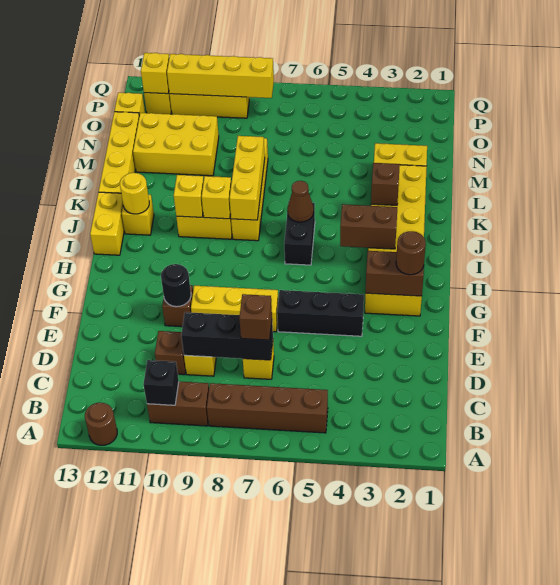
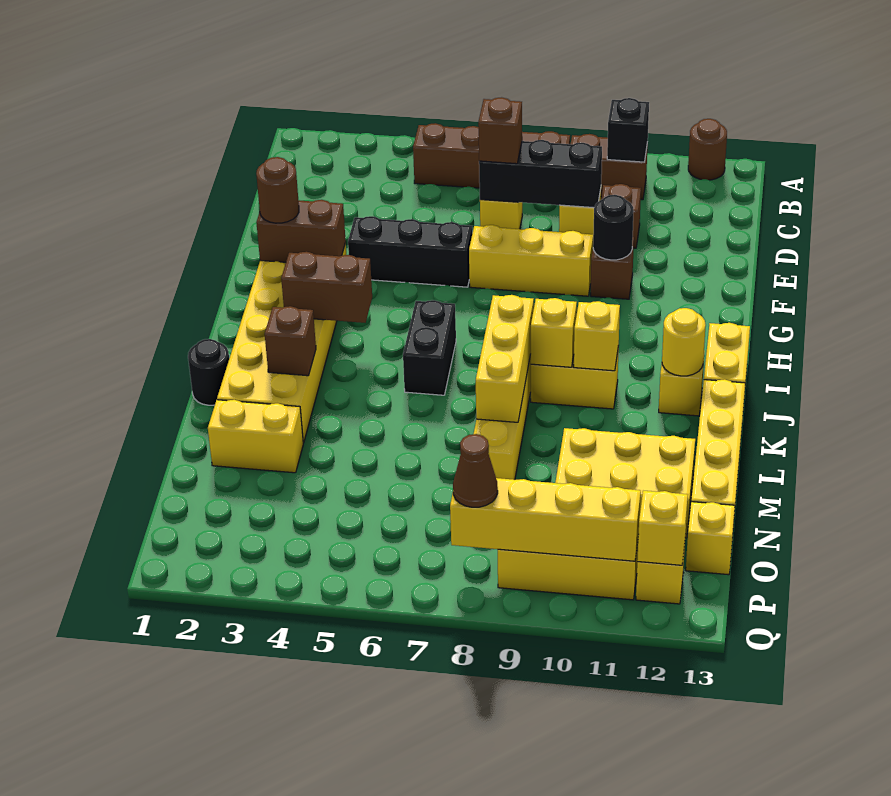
brown cone J6 level 2 -> brown cone P8 level 3
none -> black round brick K1 level 1

